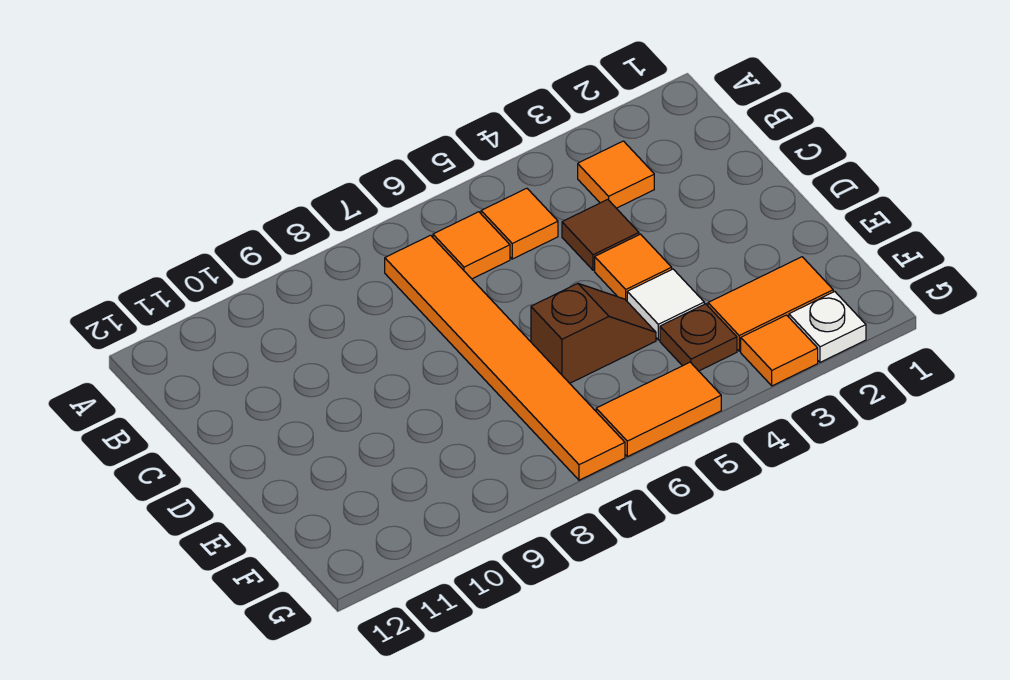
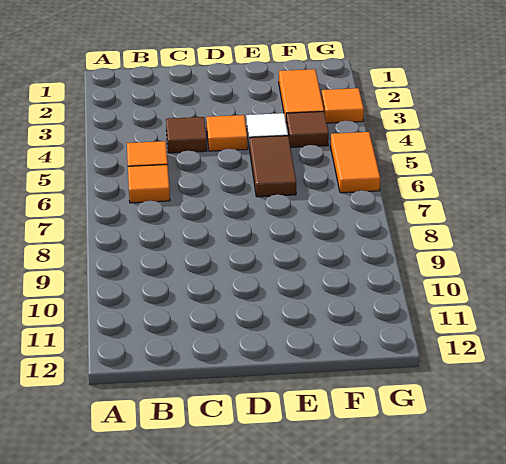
orange tile B3 level 1 -> none
orange tile B7:G7 level 1 -> none
brown slope E5:E6 level 1 top 6 -> brown tile E5:E6 level 1
brown plate F4 level 1 -> brown tile F4 level 1
white plate G2 level 1 -> none

